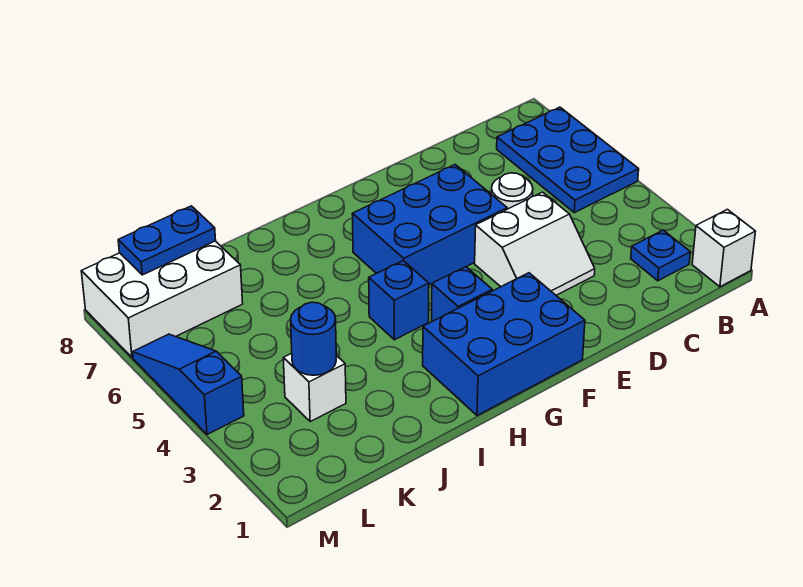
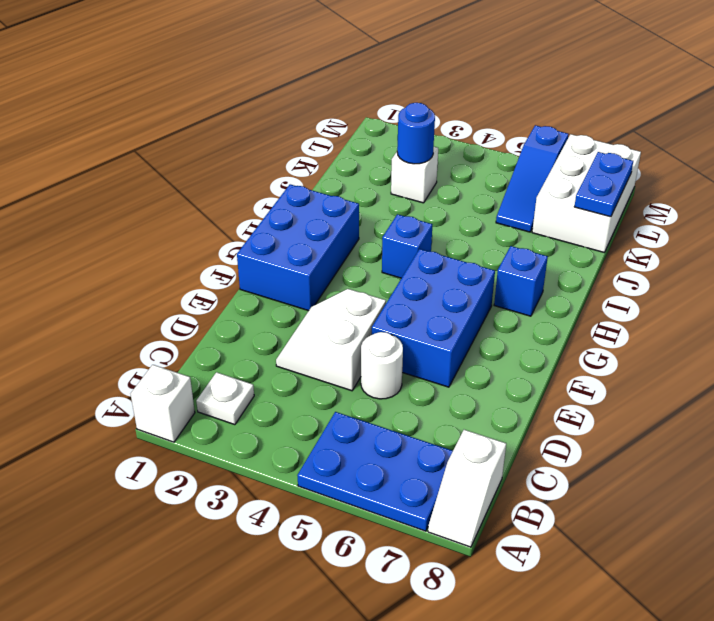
none -> white slope A8:B8 level 1 top B
blue plate B2 level 1 -> white plate B2 level 1
blue brick G3 level 1 -> blue brick H7 level 1
blue slope M4:M6 level 1 top 4 -> blue slope K6:M6 level 1 top M

